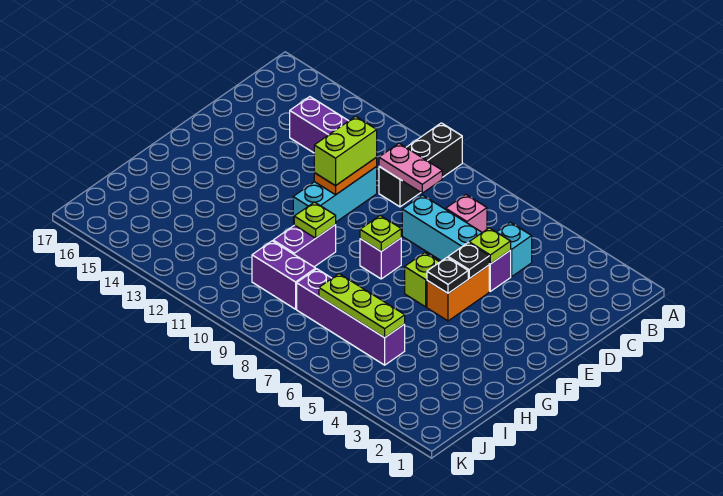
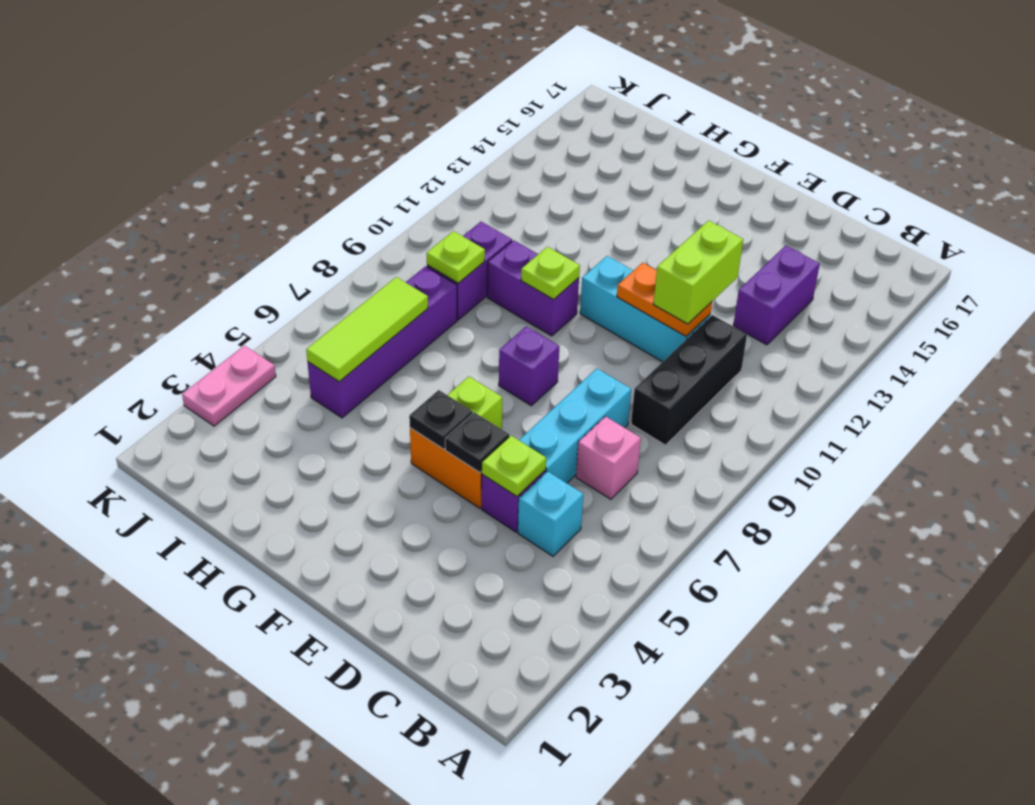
black brick A10:C10 level 1 -> black brick C9:C11 level 1
pink plate C9:C10 level 2 -> pink plate K3:K4 level 1
lime brick D11:E11 level 3 -> lime brick D11:D12 level 3
lime plate F8 level 2 -> lime plate I9 level 2
lime plate I5:I7 level 2 -> lime tile I5:I7 level 2

